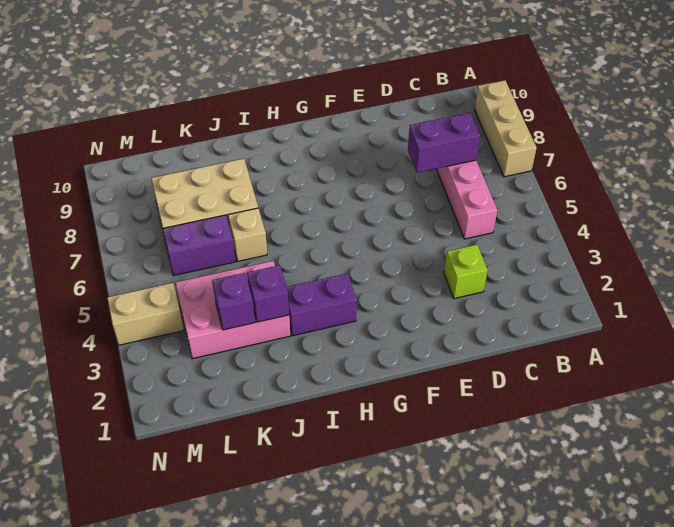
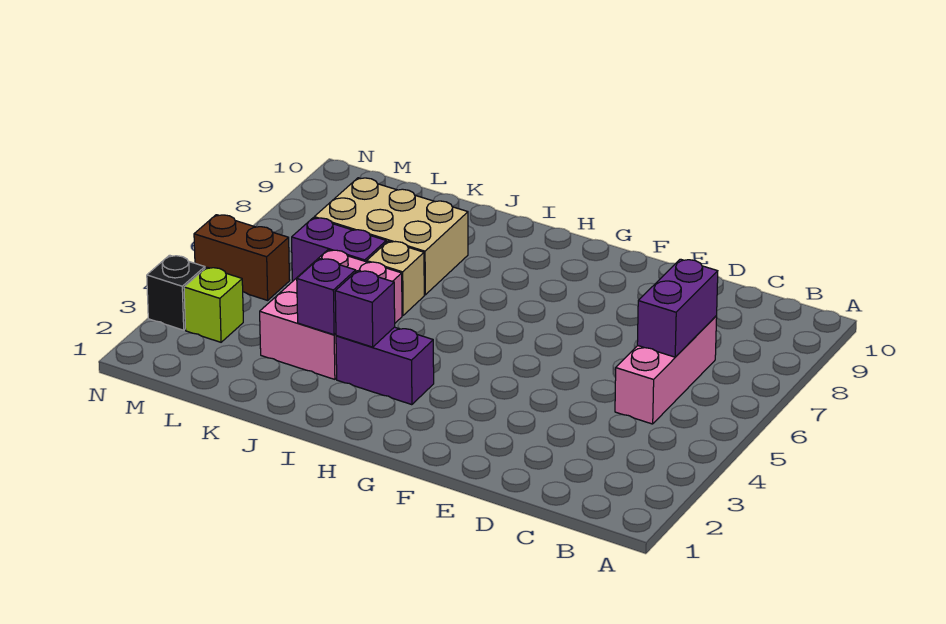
tan brick A7:A9 level 1 -> none
purple brick C7:D7 level 2 -> purple brick C6:C7 level 2
lime brick D3 level 1 -> lime brick M3 level 1
pink brick J3:L4 level 1 -> pink brick J3:K5 level 1
purple brick K3 level 2 -> purple brick I3 level 2
tan brick M4:N4 level 1 -> none
none -> brown brick M5:N5 level 1
none -> black brick N3 level 1

